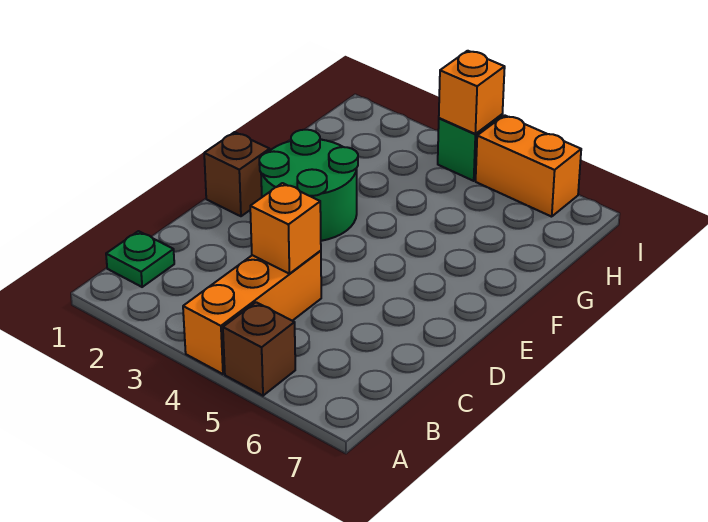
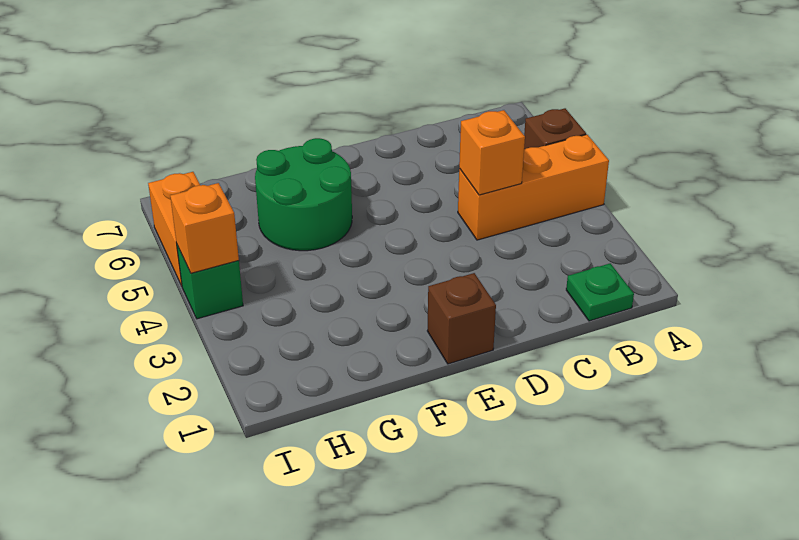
green round brick E2:F3 level 1 -> green round brick F5:G6 level 1

